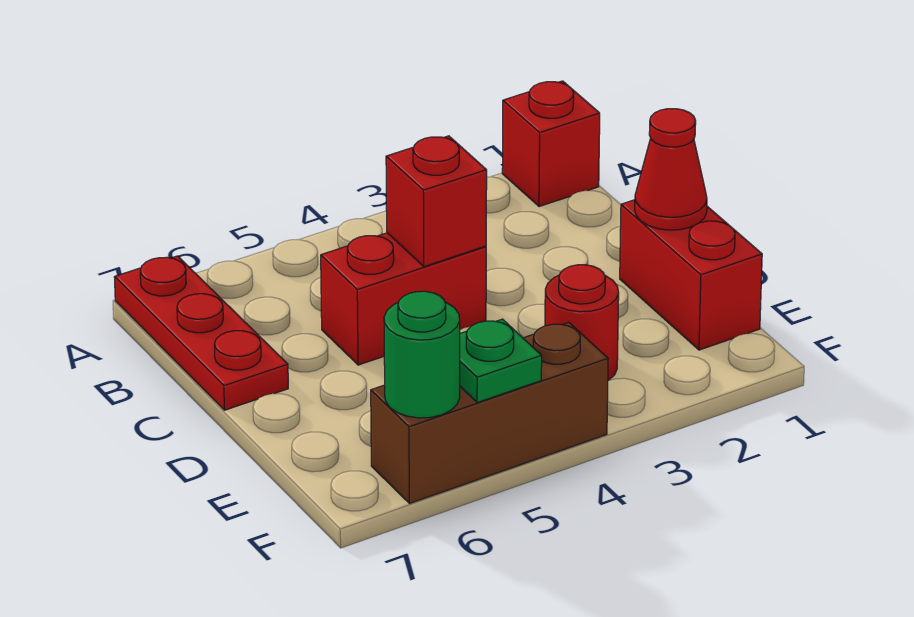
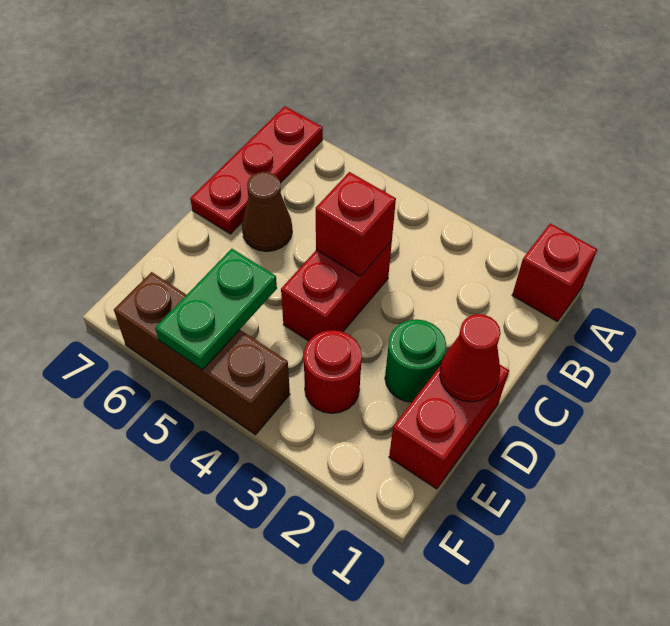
red brick C4:C5 level 1 -> red brick C4:D4 level 1
none -> brown cone C6 level 1
green plate F5 level 2 -> green plate E5:F5 level 2
green round brick F6 level 2 -> green round brick D2 level 1

